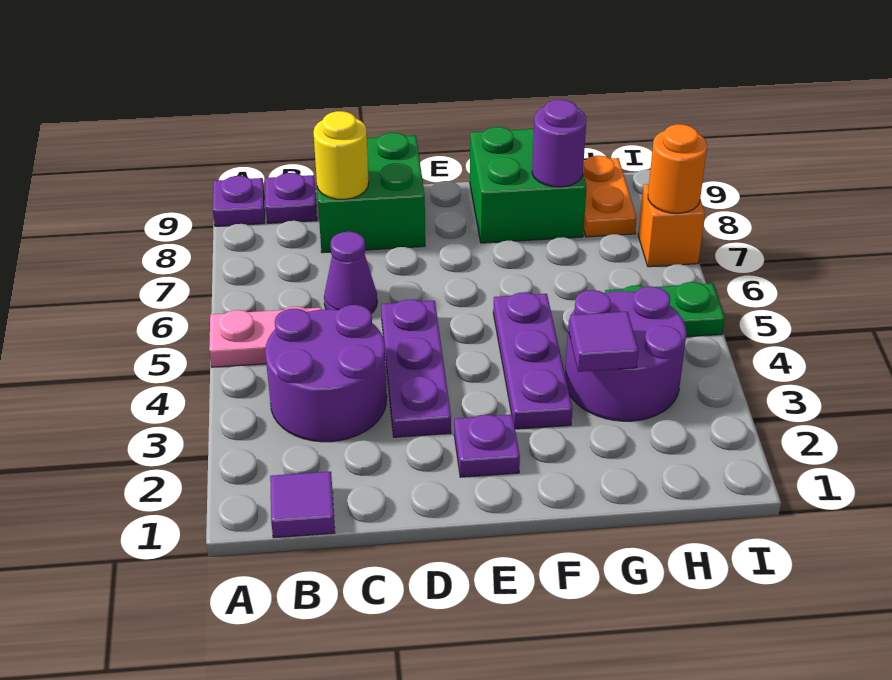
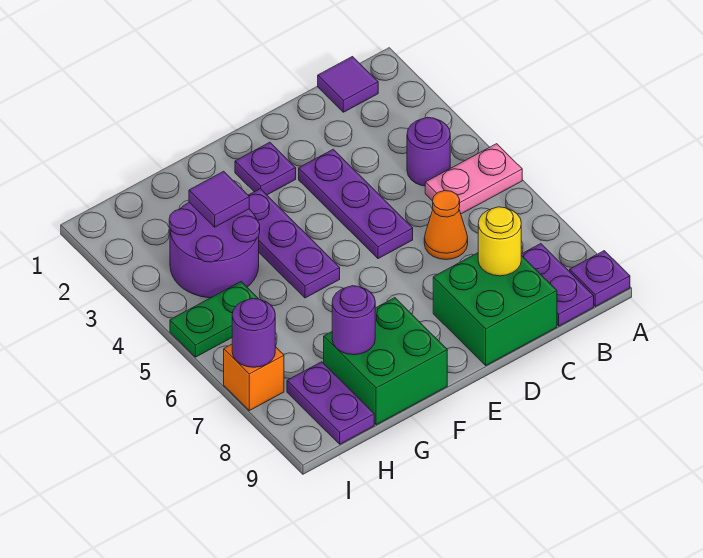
purple round brick B3:C4 level 1 -> purple round brick B4 level 1
purple plate B9 level 1 -> purple plate B8:B9 level 1
purple cone C6 level 1 -> orange cone C6 level 1
orange plate H8:H9 level 1 -> purple plate H8:H9 level 1
orange round brick I7 level 2 -> purple round brick I7 level 2

